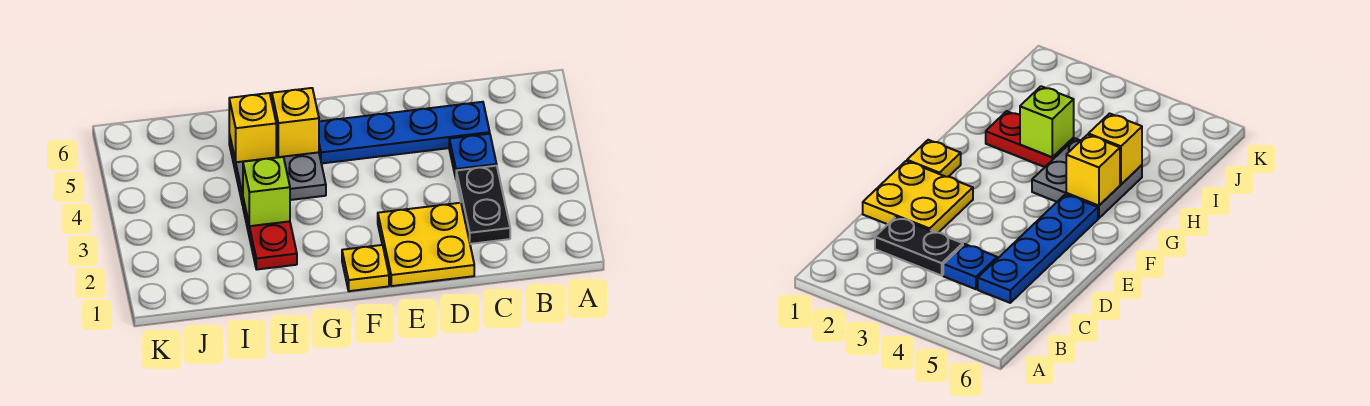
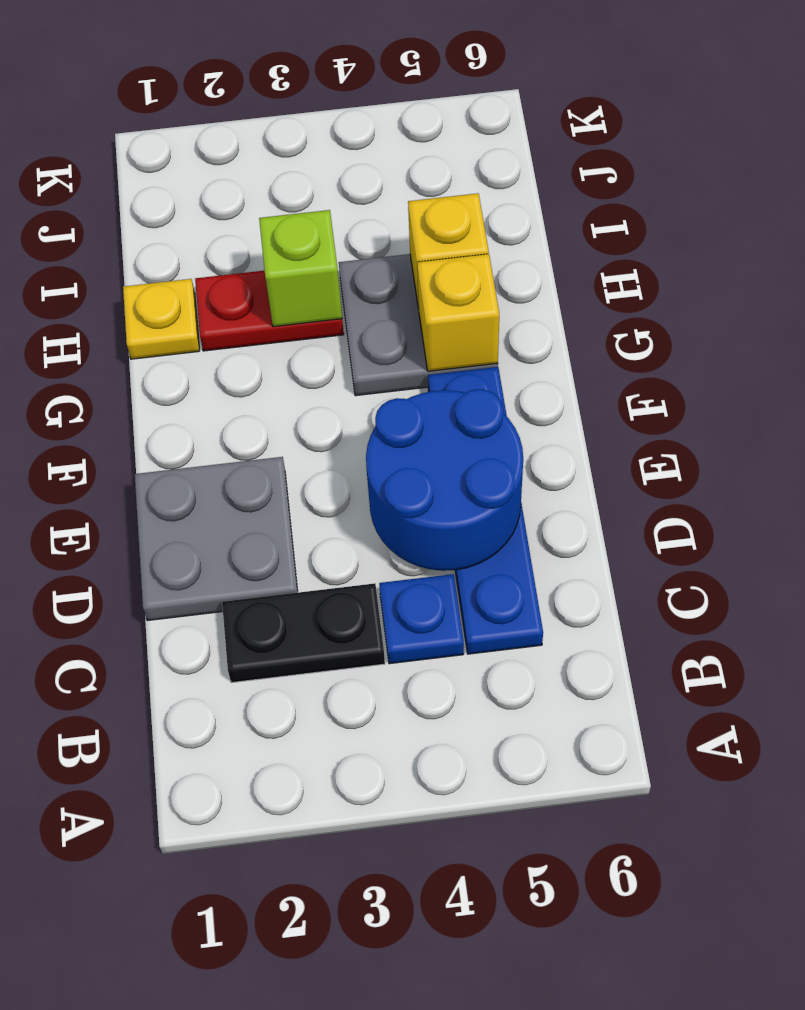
yellow plate D1:E2 level 1 -> grey plate D1:E2 level 1
none -> blue round brick D4:E5 level 2
yellow plate F1 level 1 -> yellow plate H1 level 1

